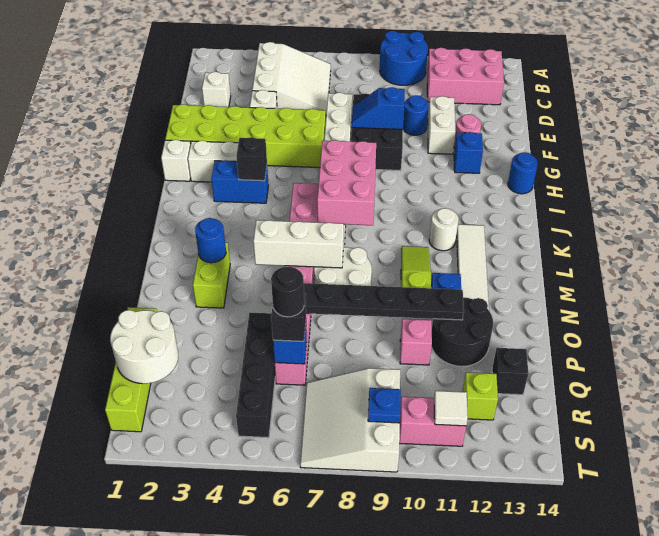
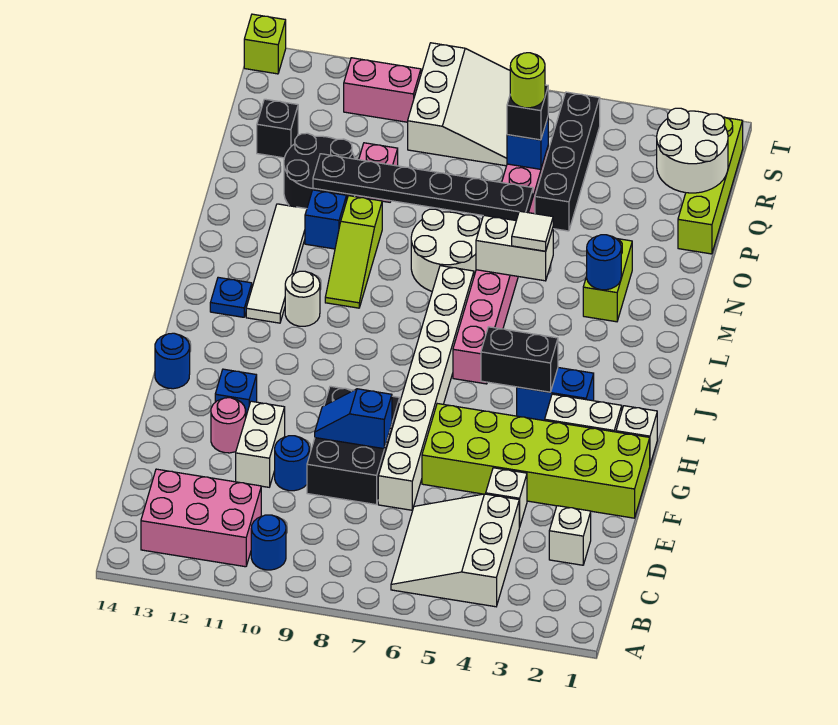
blue round brick A9:B10 level 1 -> blue round brick B10 level 1
blue slope F8:F9 level 2 top 9 -> blue slope F8:F9 level 2 top 8
black brick I4 level 2 -> black brick I4:I5 level 2
pink brick I7:K8 level 2 -> none
white brick M5:M7 level 2 -> white brick M5:M6 level 2
black round brick Q6 level 4 -> lime round brick Q6 level 4
lime brick R12 level 1 -> lime brick T14 level 1
blue plate S9 level 2 -> blue plate K13 level 1
white tile S11 level 2 -> white tile M5 level 3

